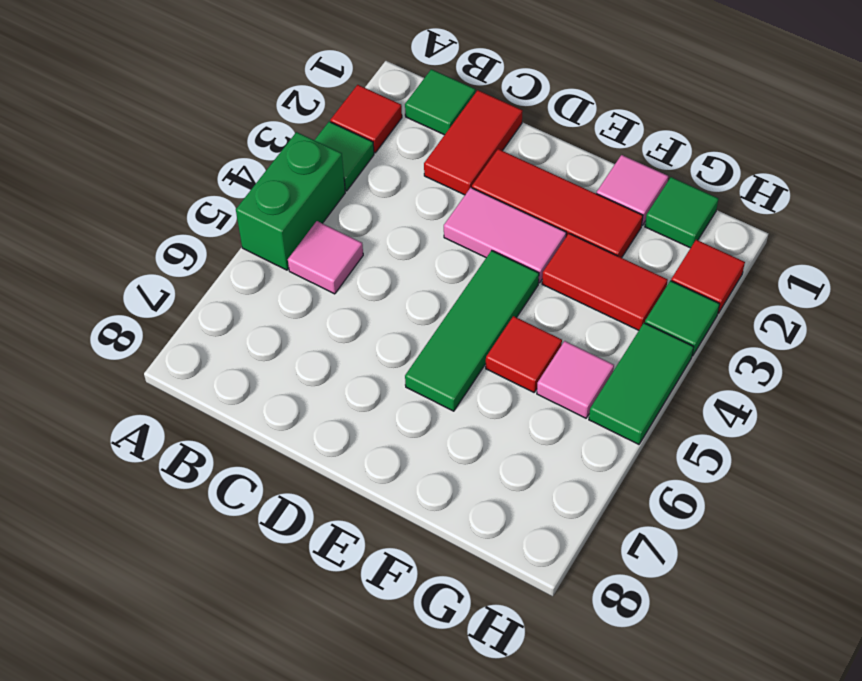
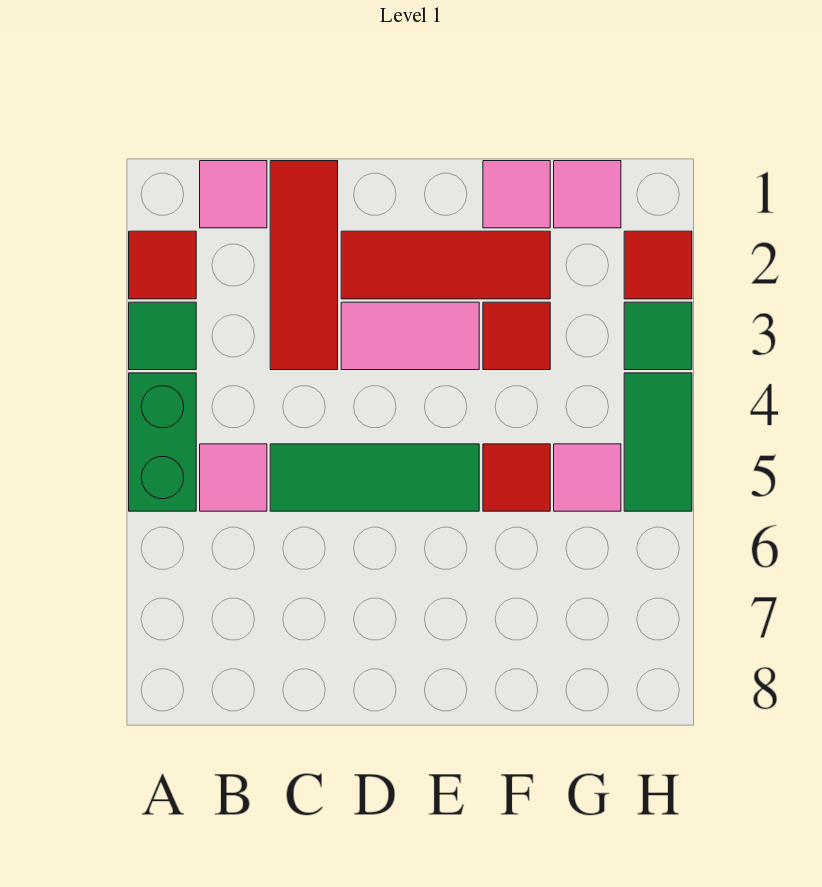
green tile B1 level 1 -> pink tile B1 level 1
red tile C1:C2 level 1 -> red tile C1:C3 level 1
green tile E4:E6 level 1 -> green tile C5:E5 level 1
red tile F3:G3 level 1 -> red tile F3 level 1
green tile G1 level 1 -> pink tile G1 level 1

